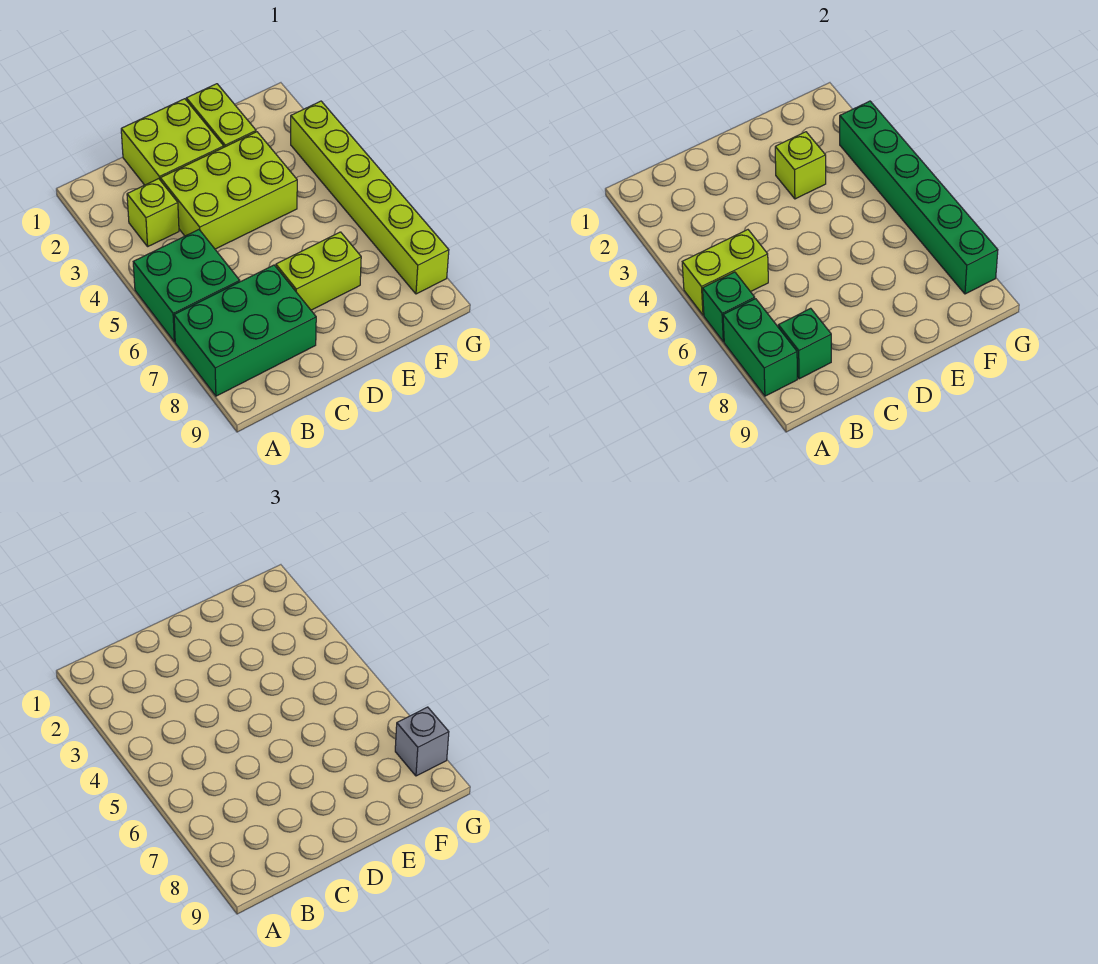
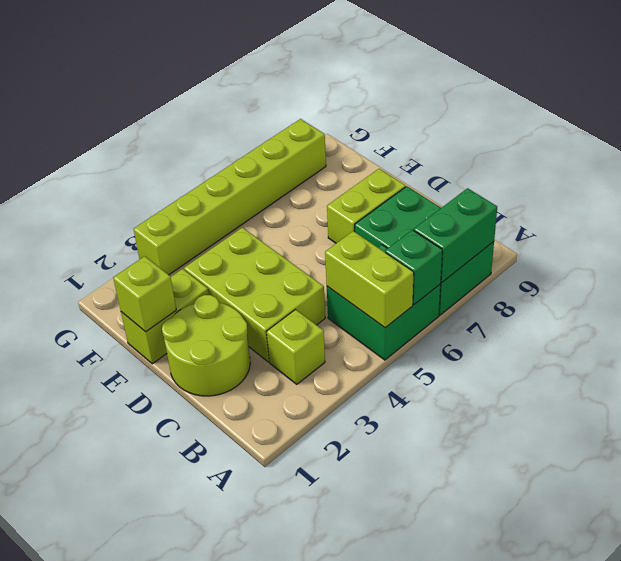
green brick B8 level 2 -> none
lime brick C1:D2 level 1 -> lime round brick C1:D2 level 1
lime brick D7:E7 level 1 -> lime brick D7:D8 level 1
lime brick E3 level 2 -> lime brick E1 level 2
green brick G3:G8 level 2 -> none
grey brick G8 level 3 -> none

